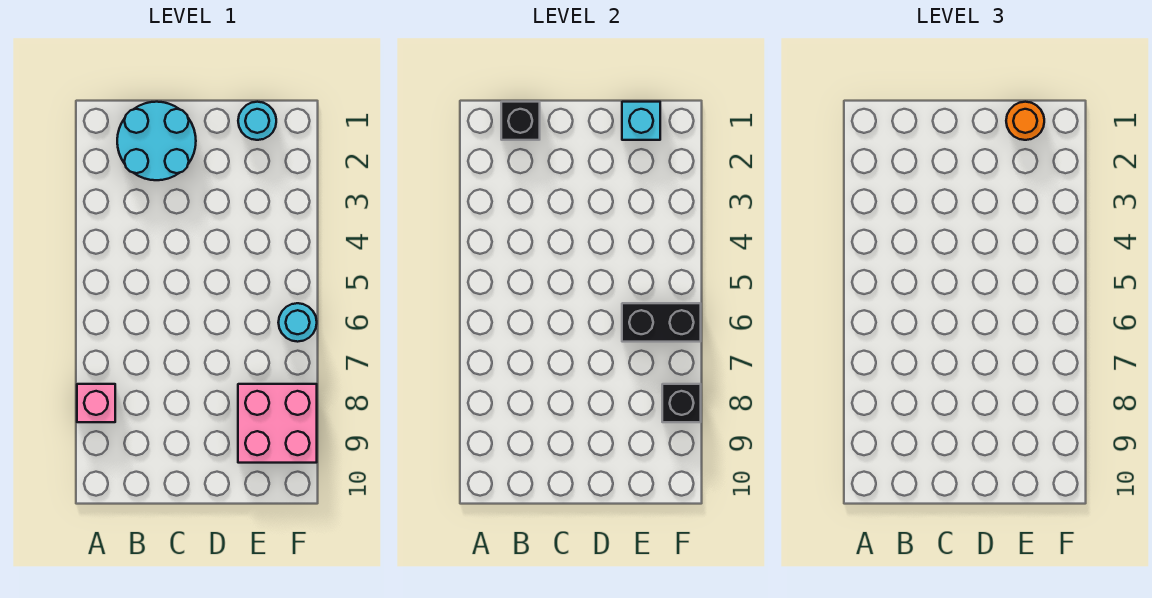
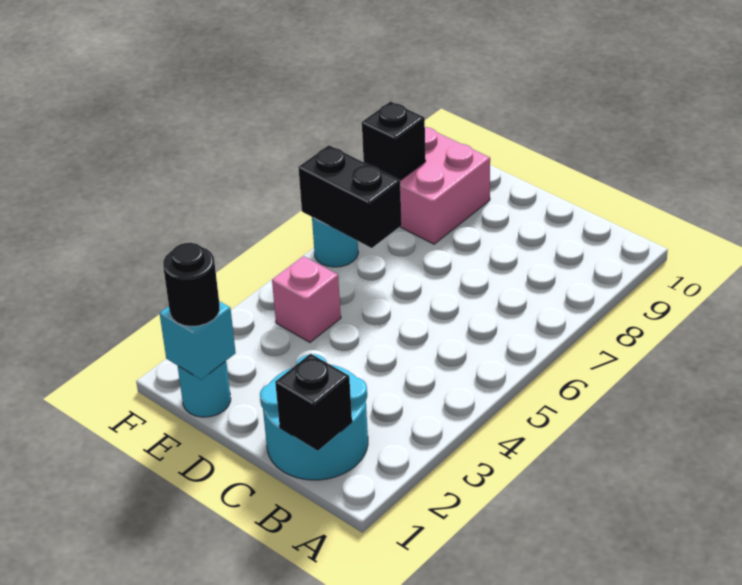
pink brick A8 level 1 -> pink brick E4 level 1
orange round brick E1 level 3 -> black round brick E1 level 3

